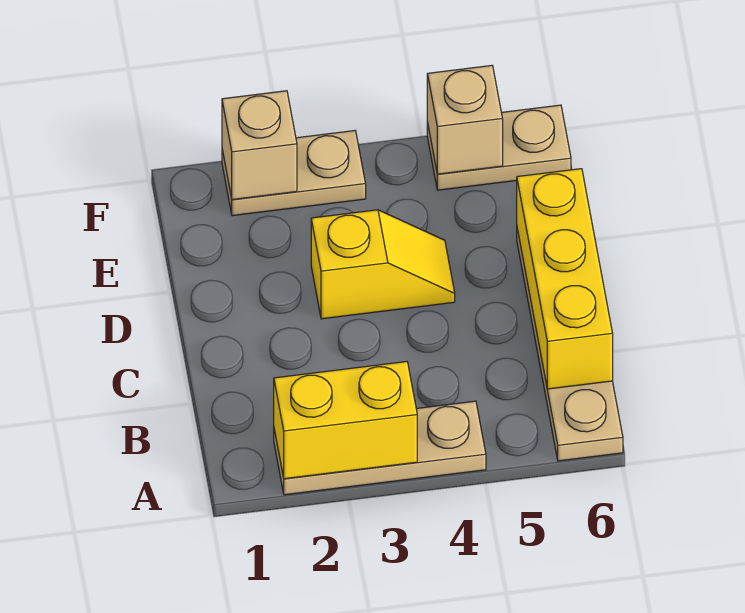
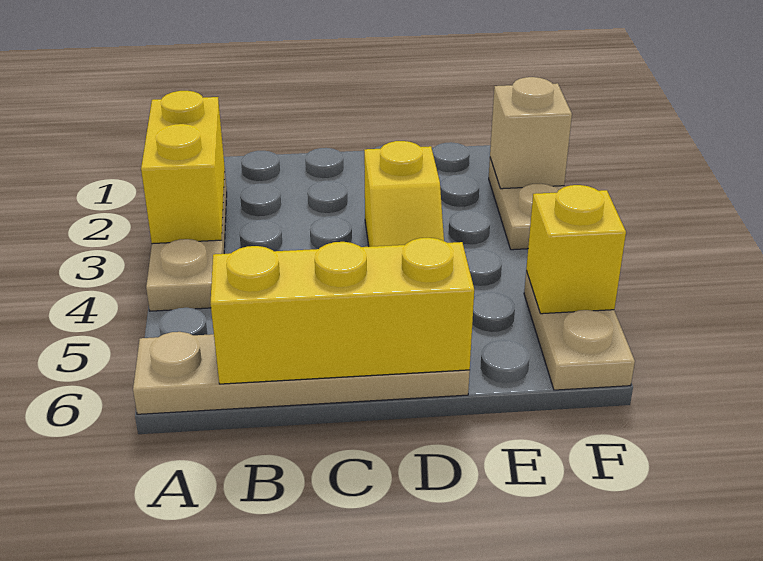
tan brick F5 level 2 -> yellow brick F5 level 2

